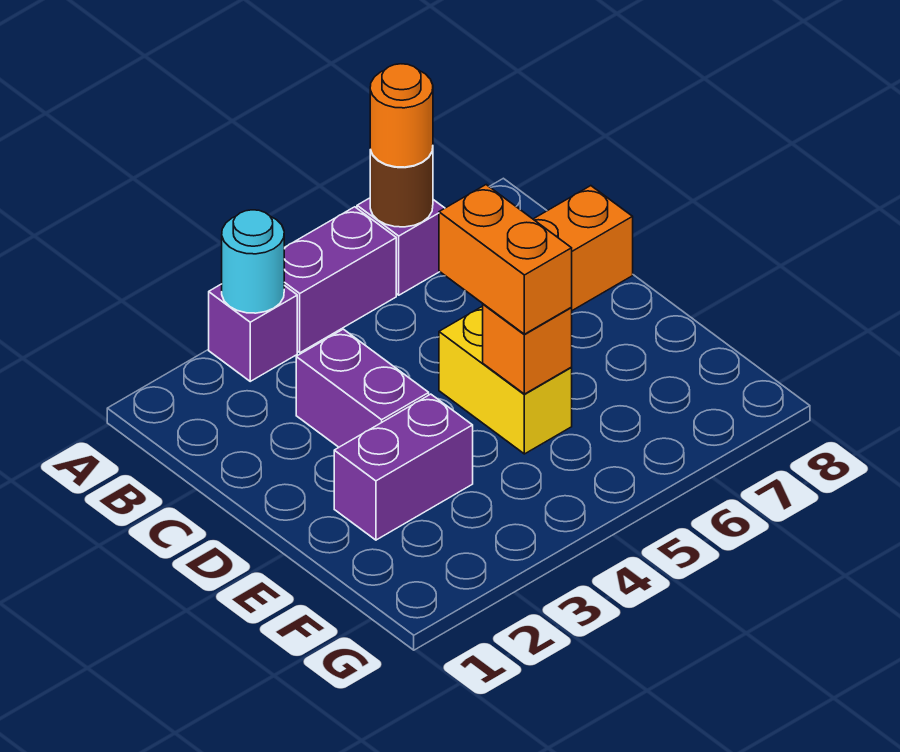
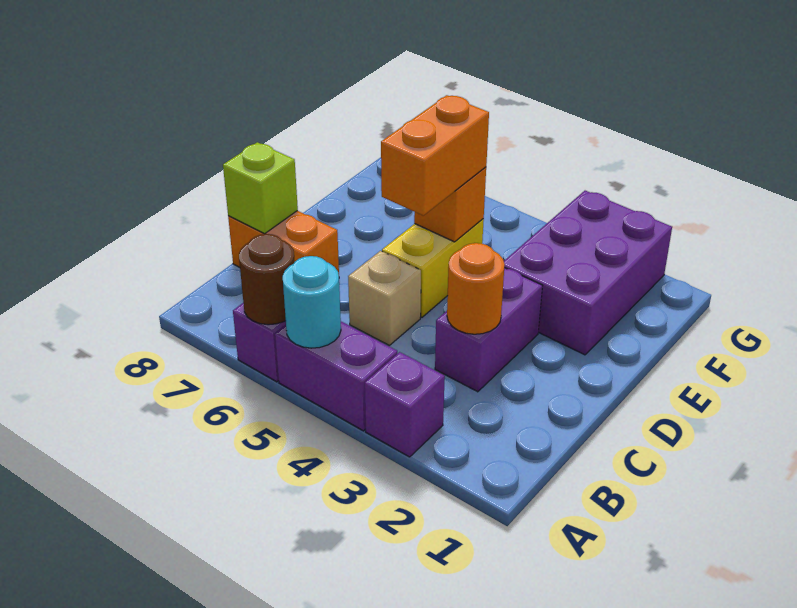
cyan round brick A3 level 2 -> cyan round brick A5 level 2
orange round brick A6 level 3 -> orange round brick C3 level 2
none -> tan brick C5 level 1
none -> lime brick C8 level 2
purple brick E2:E3 level 1 -> purple brick E2:G3 level 1

